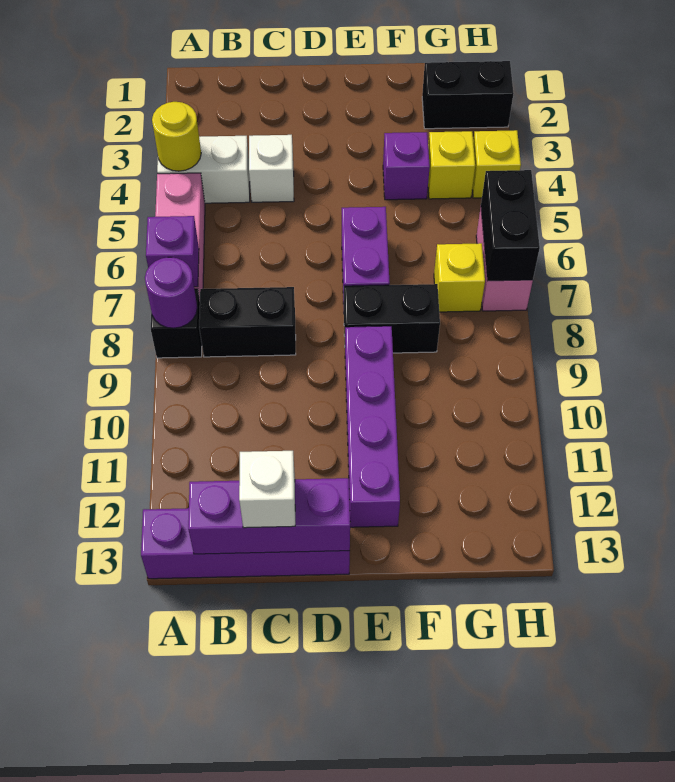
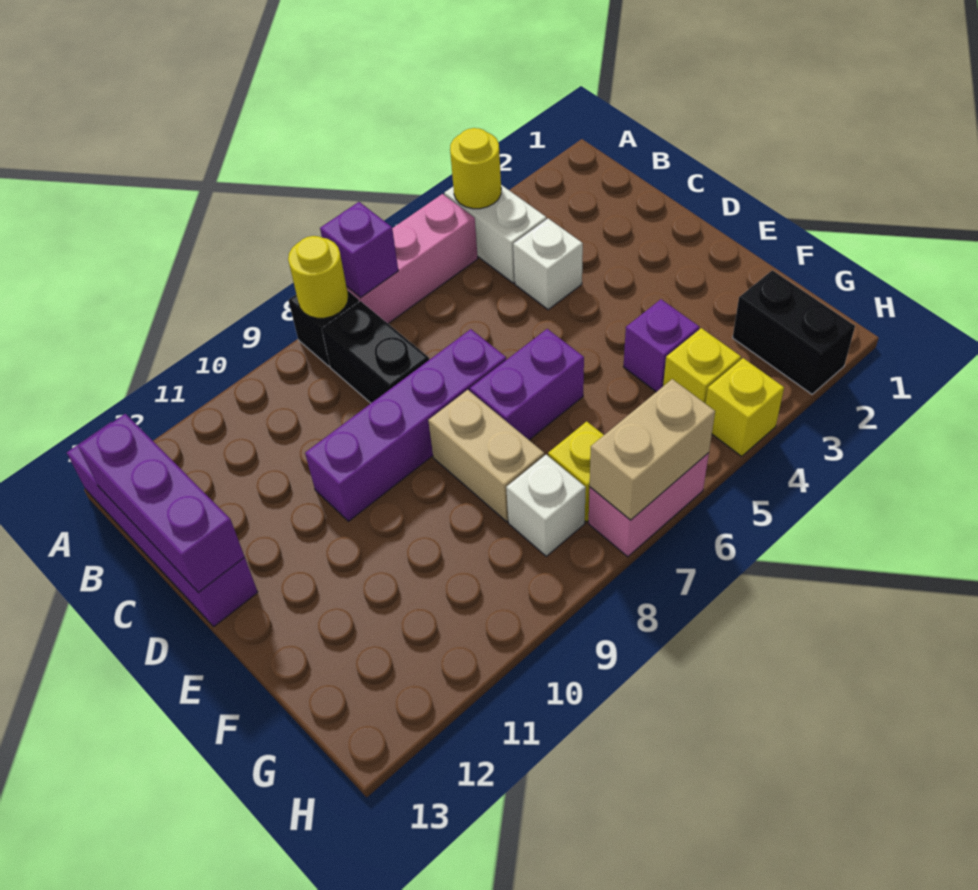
purple round brick A8 level 2 -> yellow round brick A8 level 2
white brick C13 level 3 -> white brick G8 level 1
black brick E8:F8 level 1 -> tan brick E8:F8 level 1
purple brick E9:E12 level 1 -> purple brick D7:D10 level 1
black brick H6:H7 level 2 -> tan brick H6:H7 level 2

